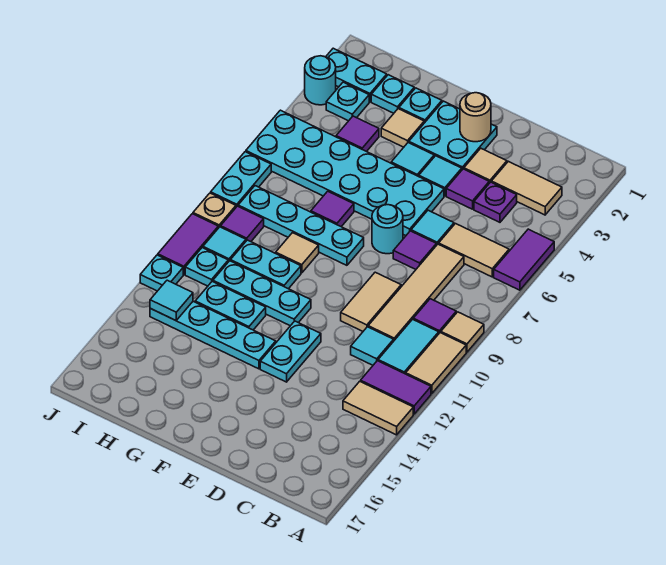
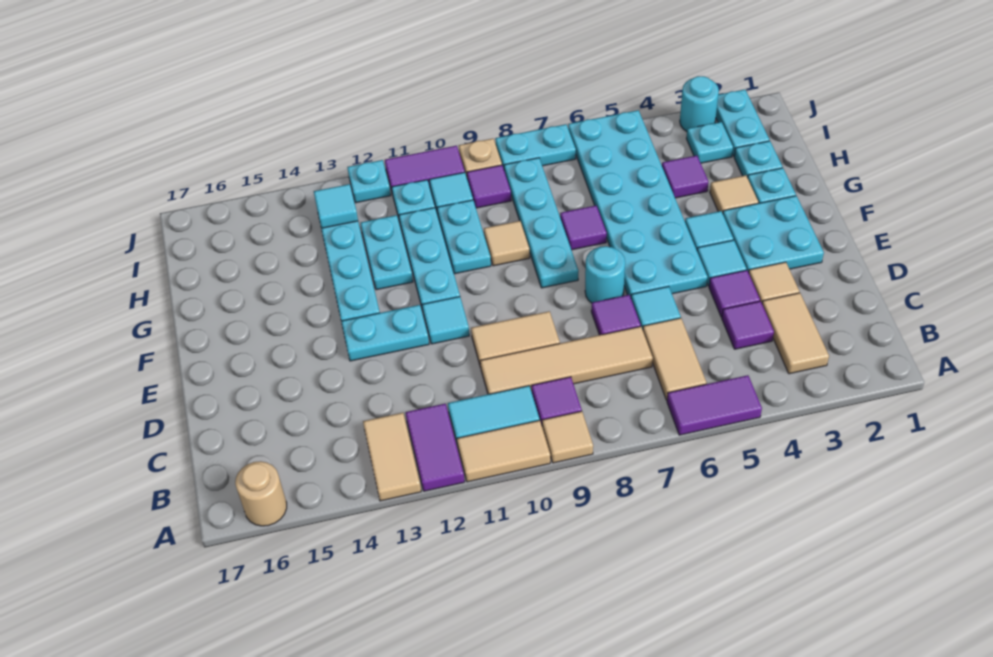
purple plate C4 level 1 -> purple tile C4 level 1
cyan tile C11 level 1 -> cyan tile E11 level 1
tan round brick E2 level 2 -> tan round brick A16 level 1

